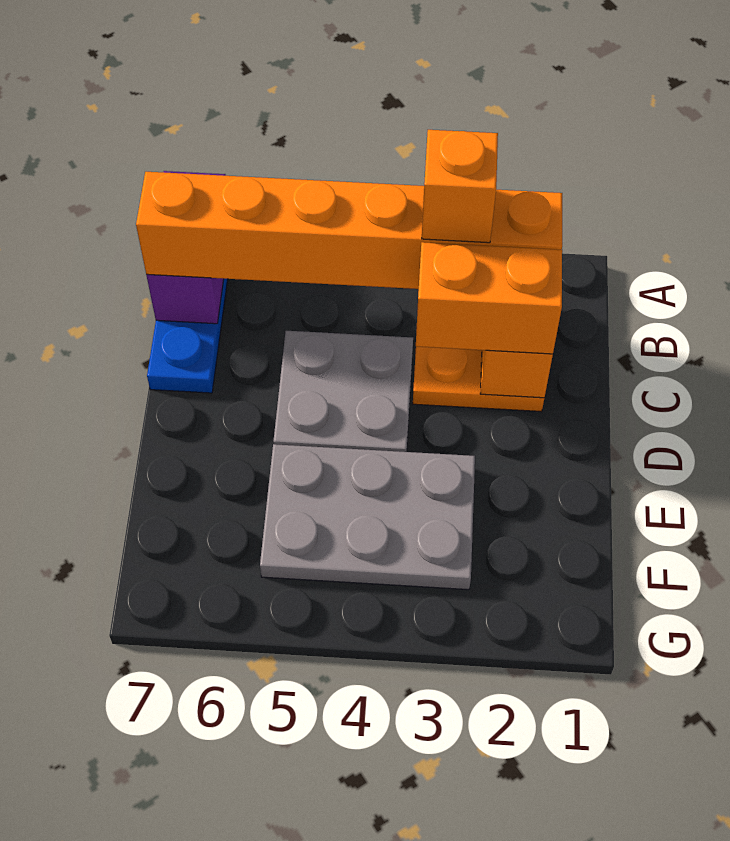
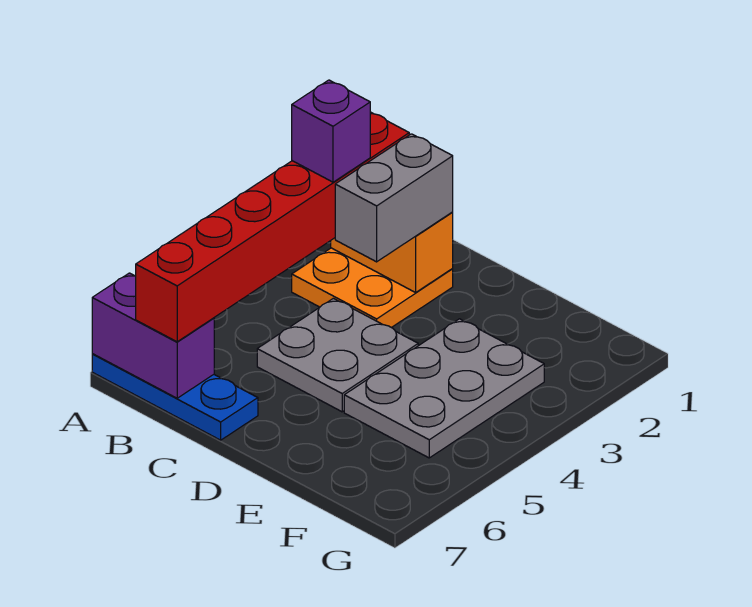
orange brick B2:B7 level 3 -> red brick B2:B7 level 3
orange brick B3 level 4 -> purple brick B3 level 4
orange brick C2:C3 level 3 -> grey brick C2:C3 level 3

